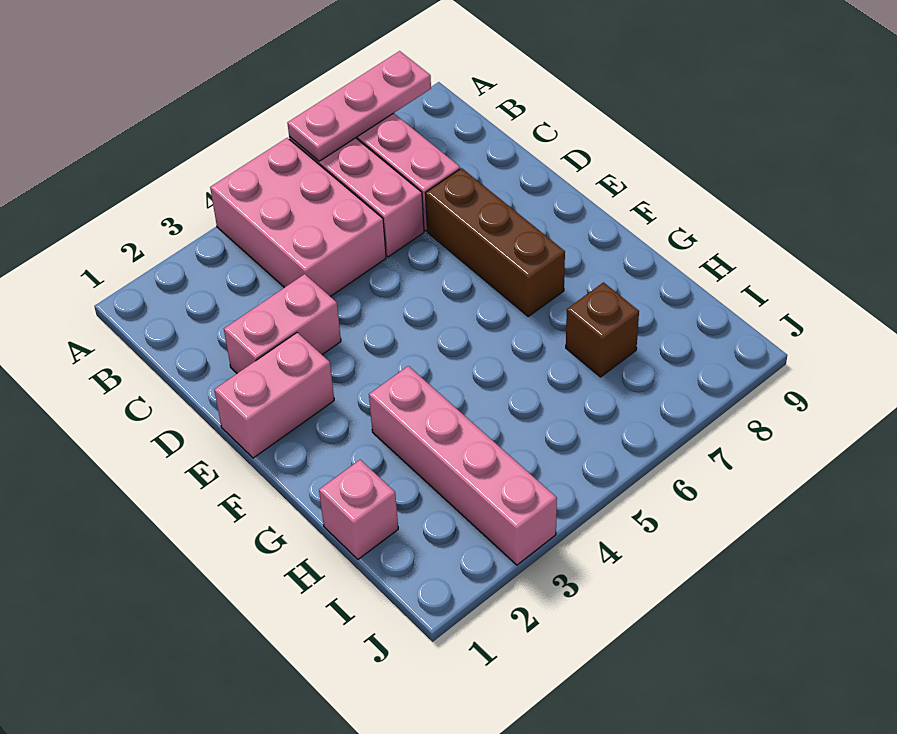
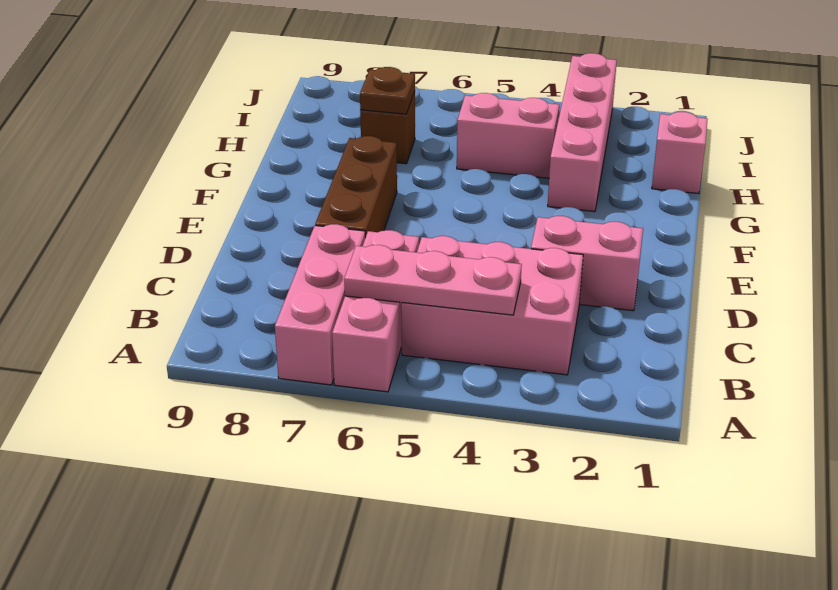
pink brick A4:C5 level 1 -> pink brick B3:C5 level 1
pink plate A6:A8 level 2 -> pink plate B4:B6 level 2
pink brick E1:E2 level 1 -> pink brick H4:H5 level 1
none -> brown plate H7 level 2

